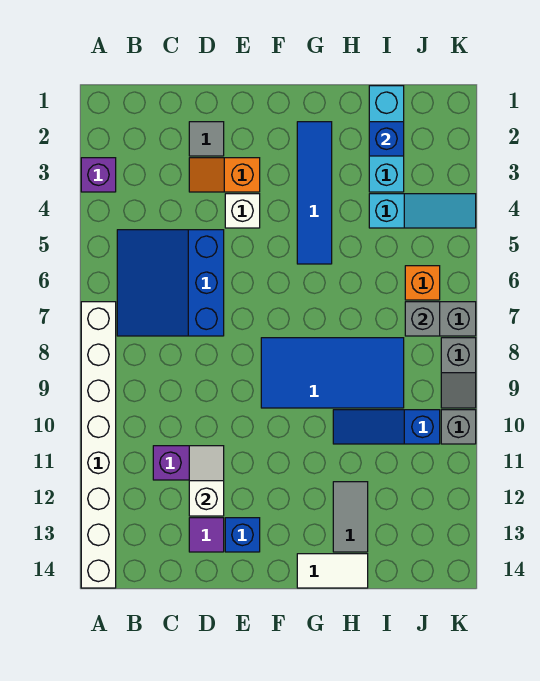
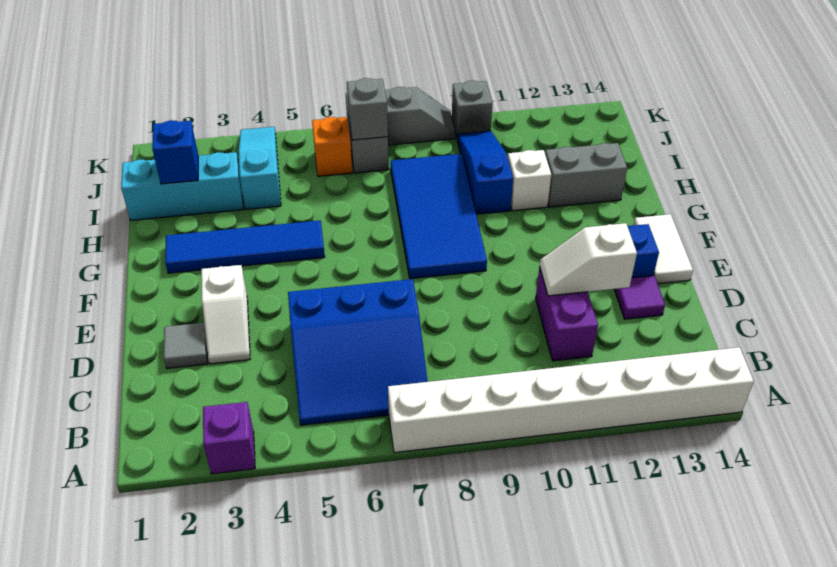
orange slope D3:E3 level 1 top E -> white slope D3:E3 level 1 top E
white brick E4 level 1 -> white brick H11 level 1
white tile G14:H14 level 1 -> white tile E14:F14 level 1
blue slope H10:J10 level 1 top J -> blue slope H10:J10 level 1 top H
grey tile H12:H13 level 1 -> grey brick H12:H13 level 1

